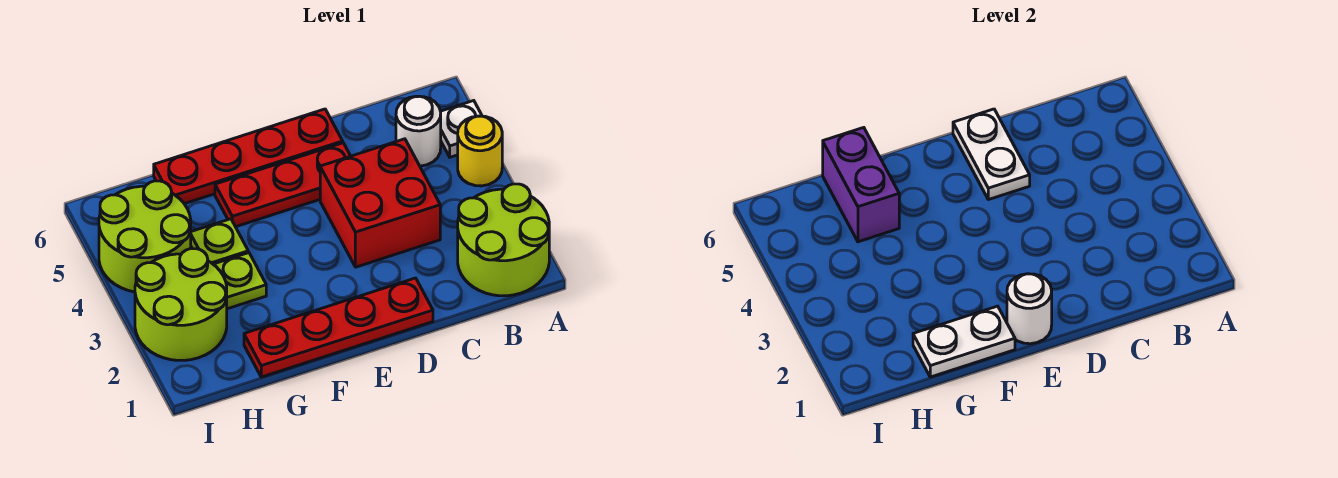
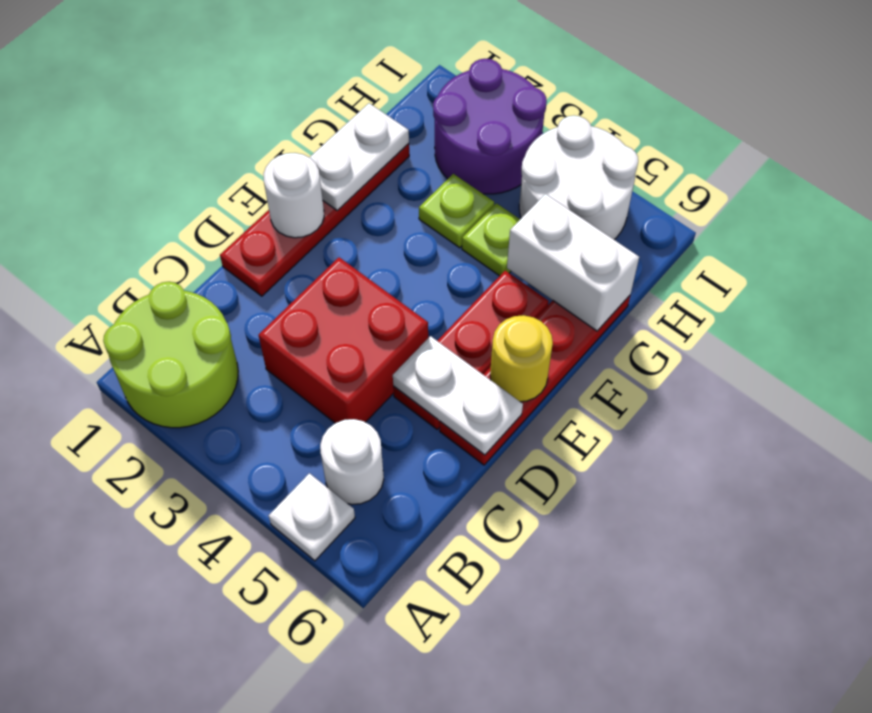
yellow round brick A4 level 1 -> yellow round brick E6 level 2
purple brick G5:G6 level 2 -> white brick G5:G6 level 2
lime round brick H2:I3 level 1 -> purple round brick H2:I3 level 1
lime round brick H4:I5 level 1 -> white round brick H4:I5 level 1

